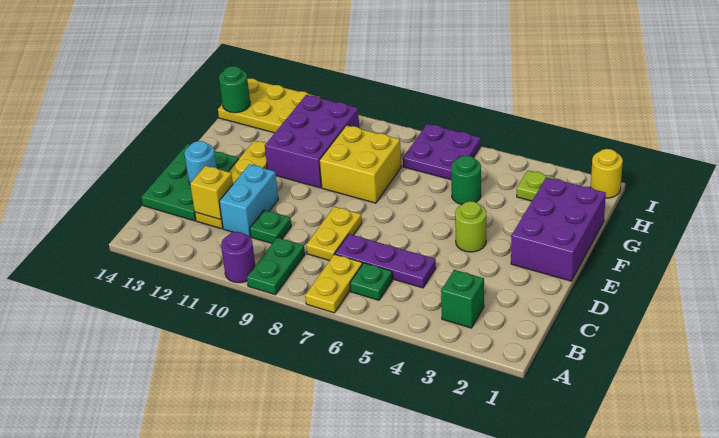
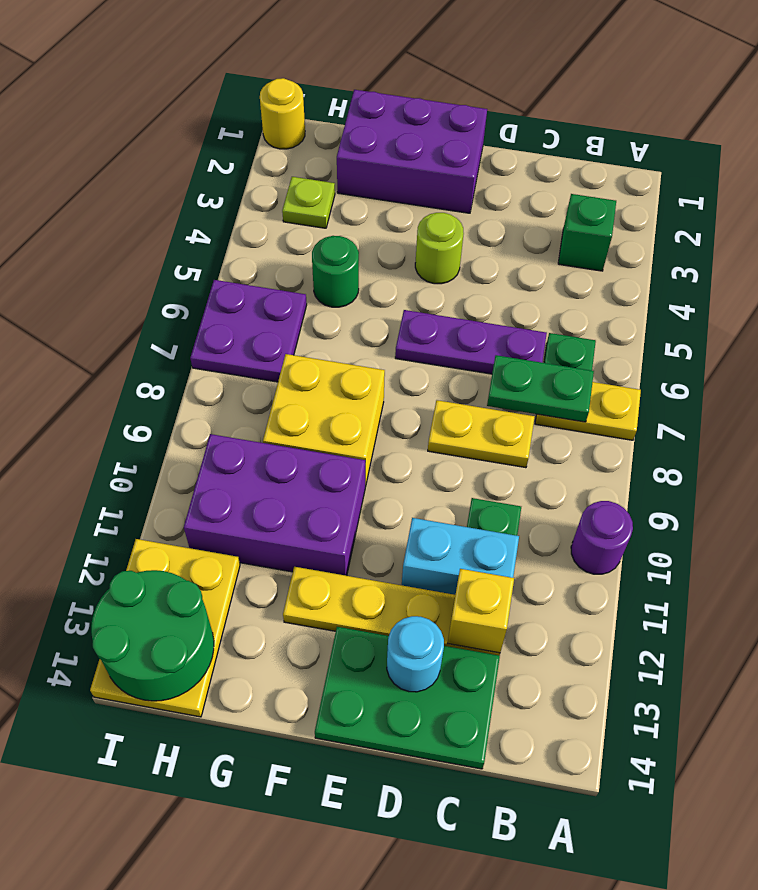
green plate A9:B9 level 1 -> green plate B7:C7 level 2
purple plate C5:C7 level 1 -> purple plate C6:E6 level 1
green round brick H14 level 2 -> green round brick H13:I14 level 2

